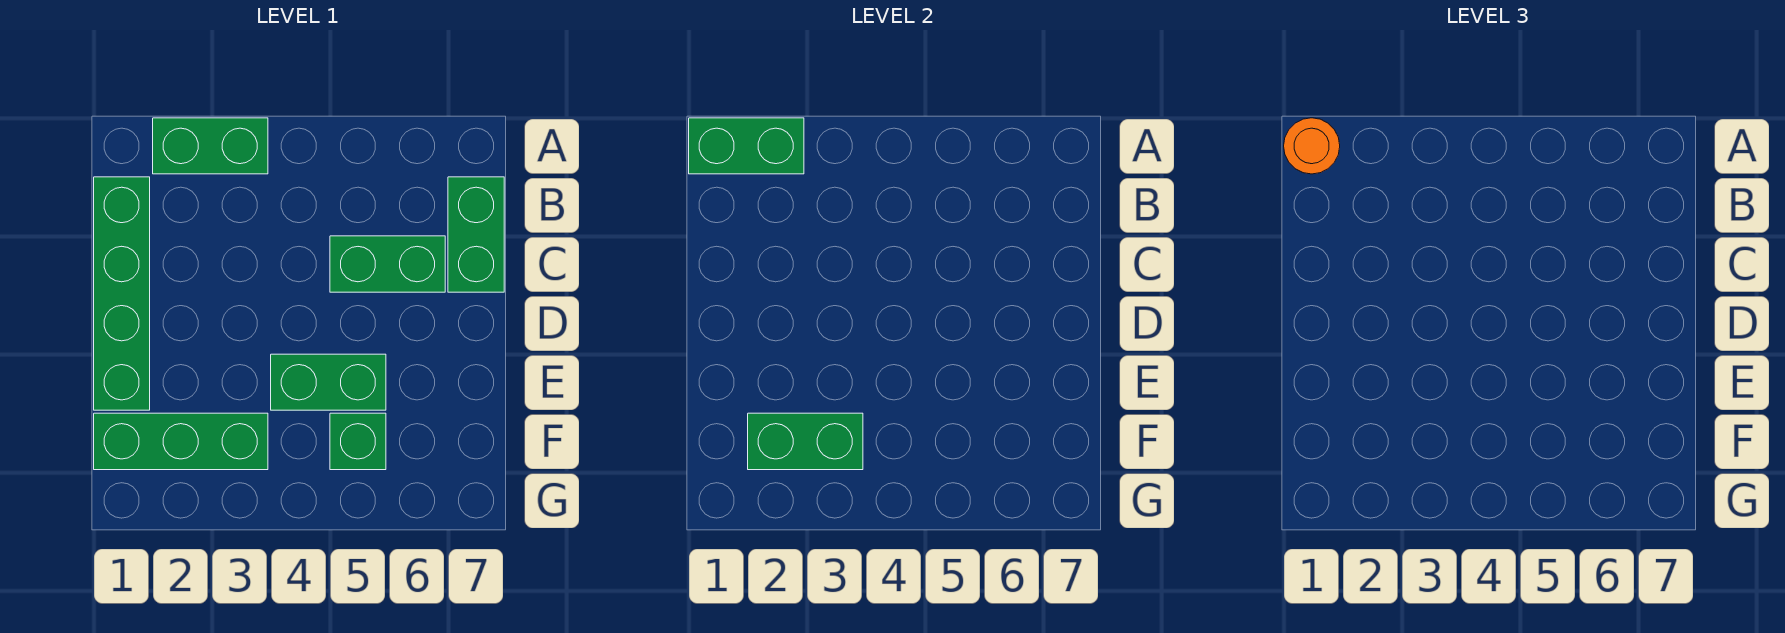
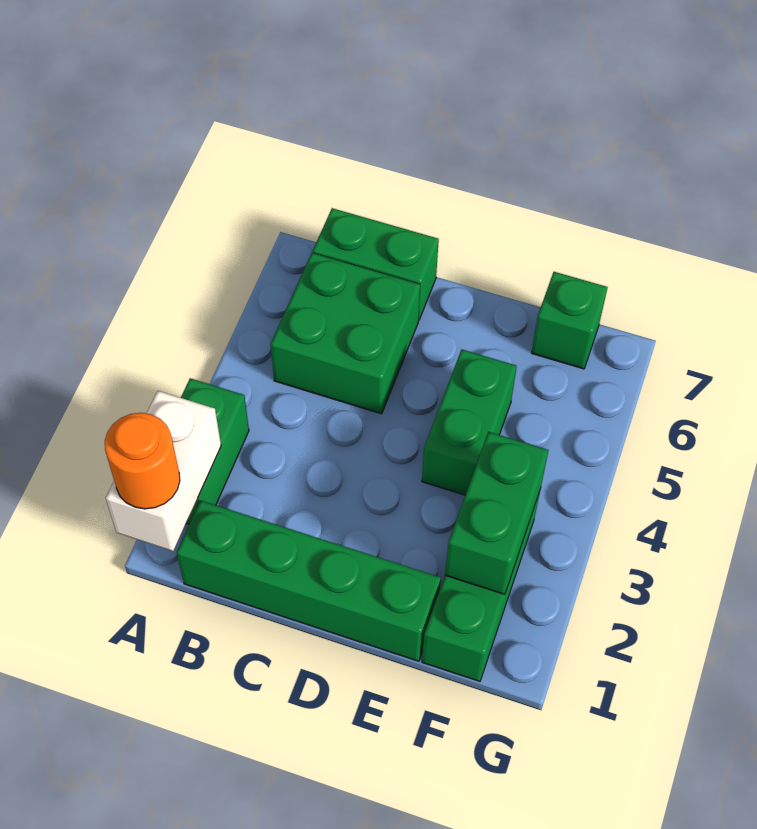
green brick A1:A2 level 2 -> white brick A1:A2 level 2
green brick C5:C6 level 1 -> green brick B5:C6 level 1
green brick F5 level 1 -> green brick F7 level 1

